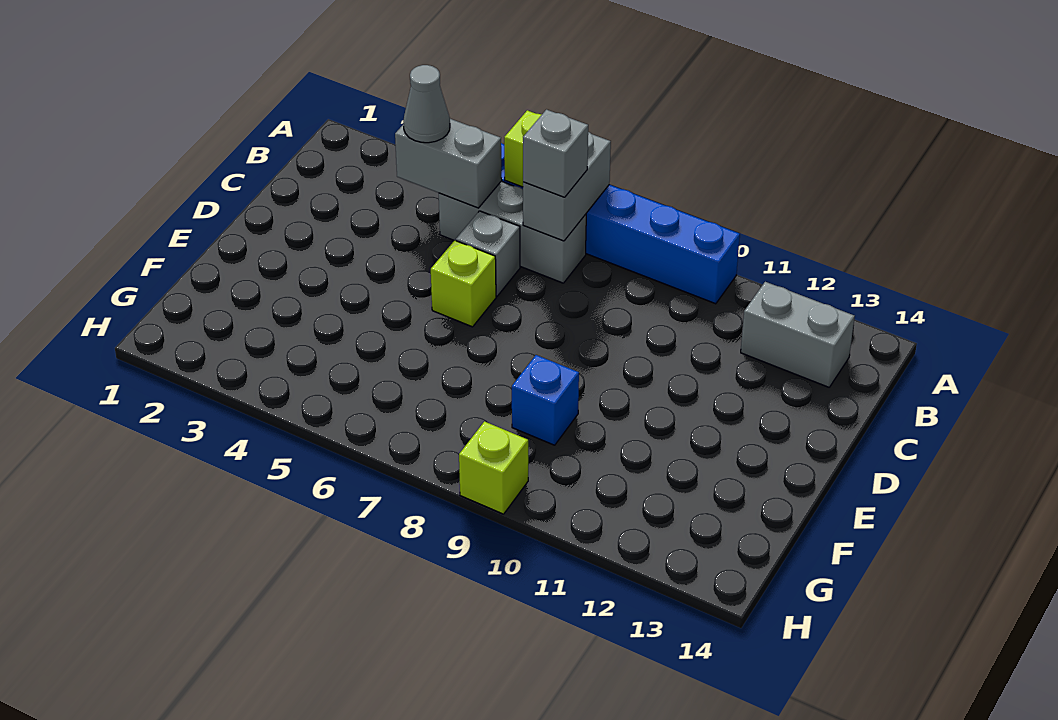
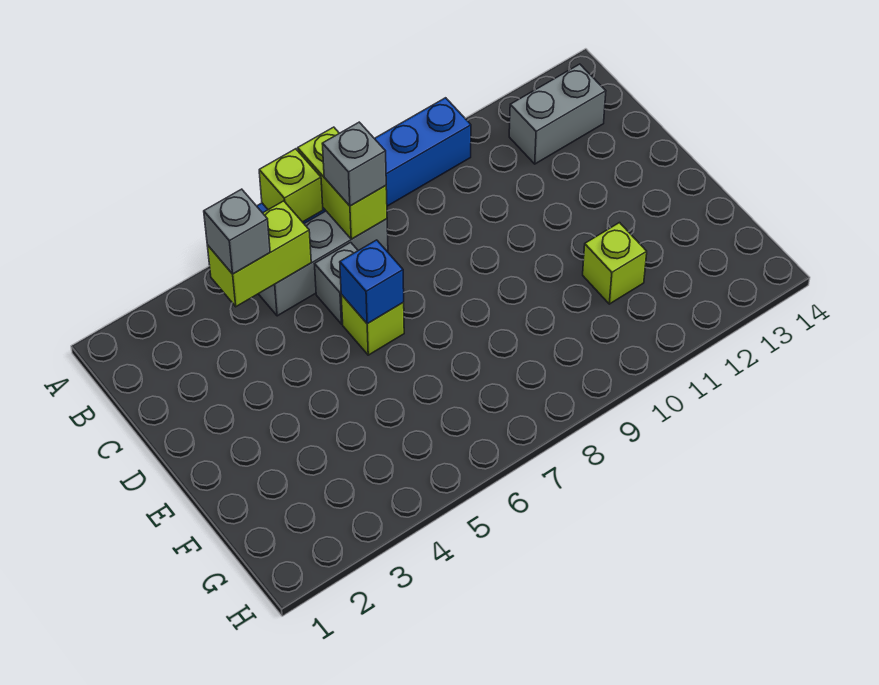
grey brick A7:B7 level 2 -> lime brick A7:B7 level 2
grey brick B4:B5 level 2 -> lime brick B4:B5 level 2
grey cone B4 level 3 -> grey brick B4 level 3
blue brick F9 level 1 -> blue brick D6 level 2
lime brick H9 level 1 -> lime brick F11 level 1

